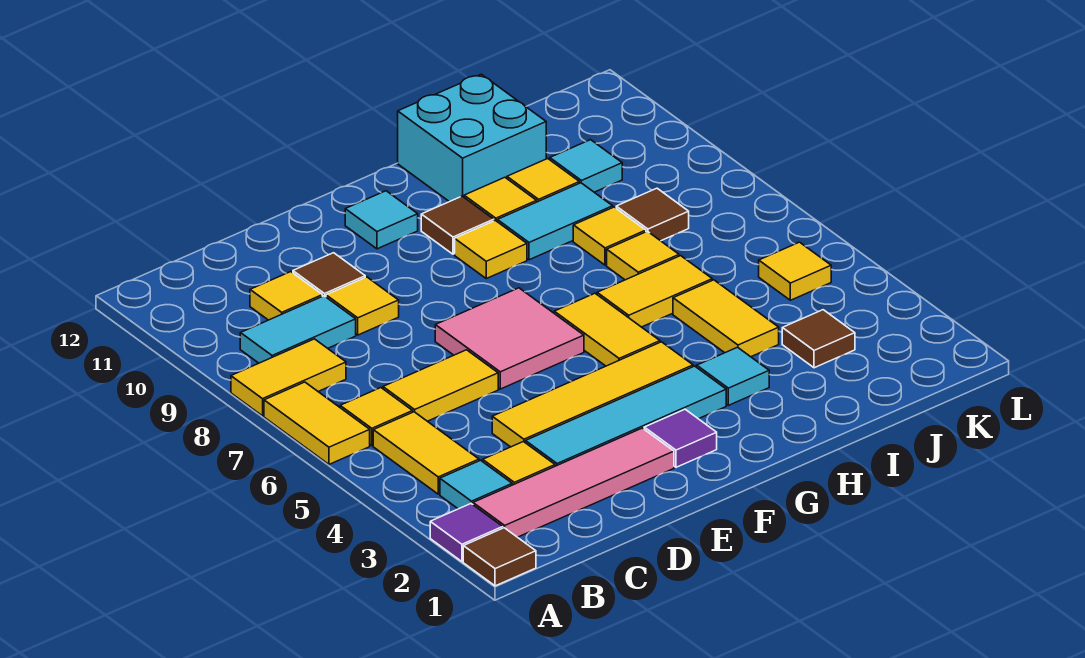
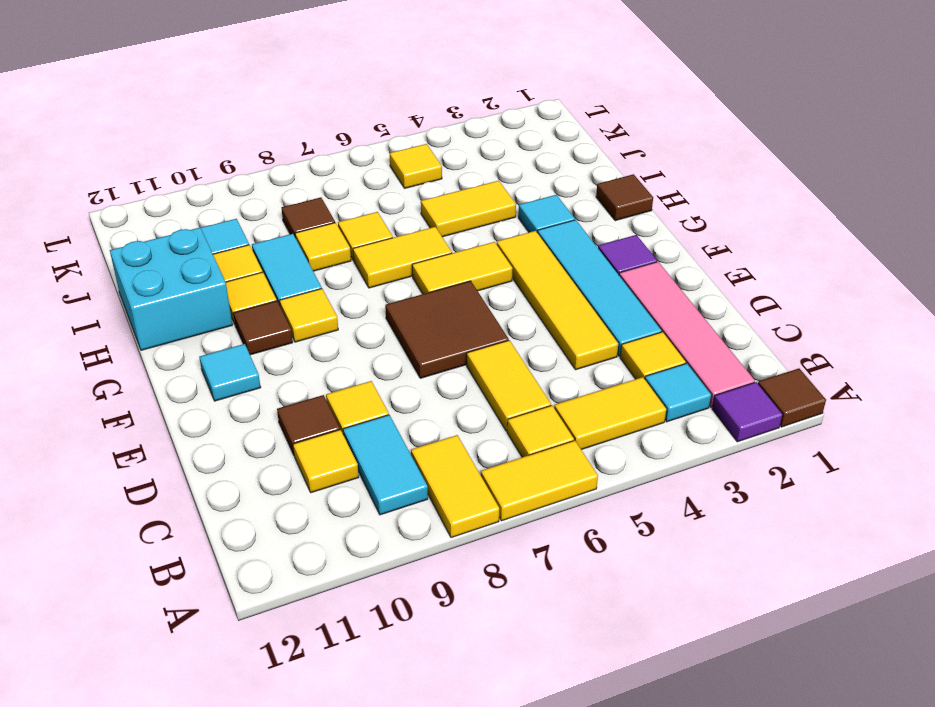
pink tile E6:F7 level 1 -> brown tile E6:F7 level 1
yellow tile H6:I6 level 1 -> yellow tile H6:H7 level 1
brown tile J3 level 1 -> brown tile H1 level 1

